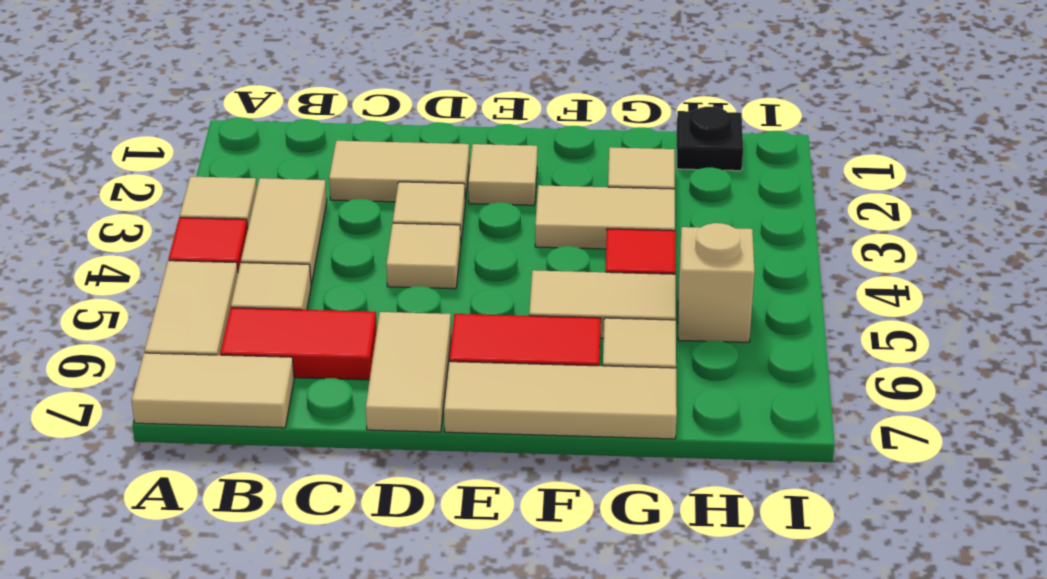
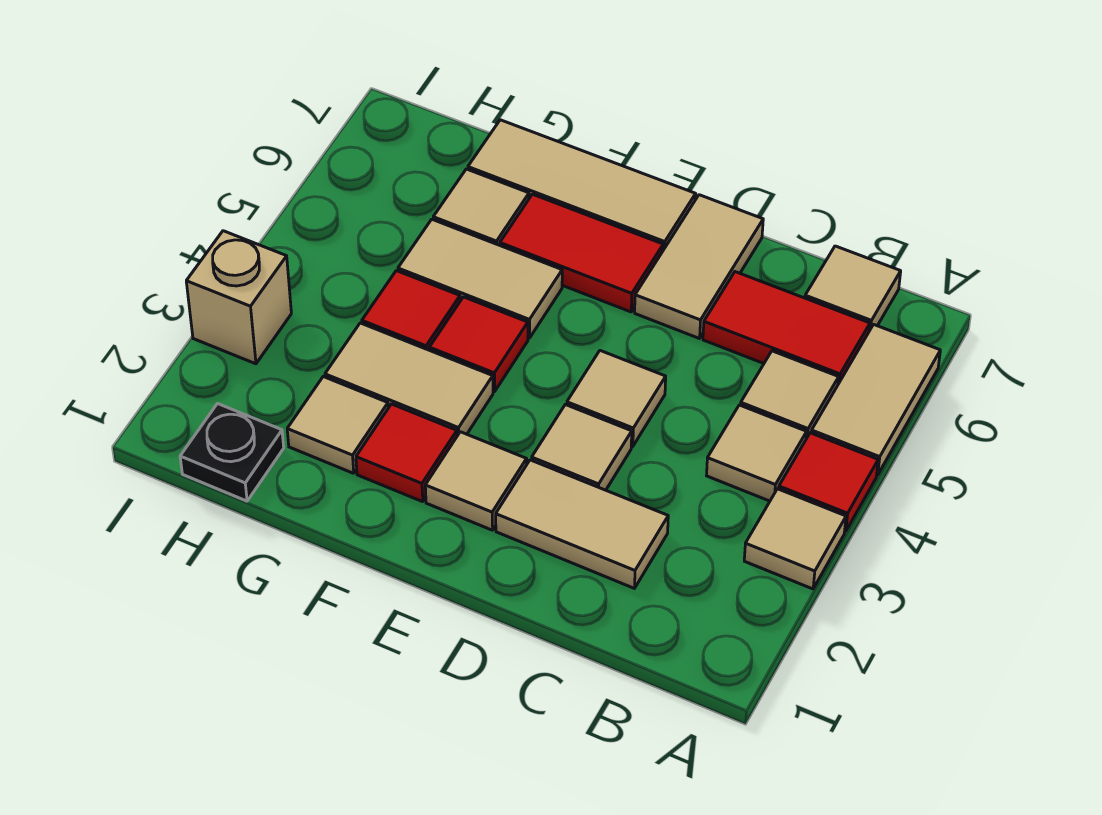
tan tile A7:B7 level 1 -> tan tile B7 level 1
tan tile B3:B4 level 1 -> tan tile B4 level 1
none -> red tile F2 level 1
none -> red tile F4 level 1
tan brick H5 level 1 -> tan brick I3 level 1

